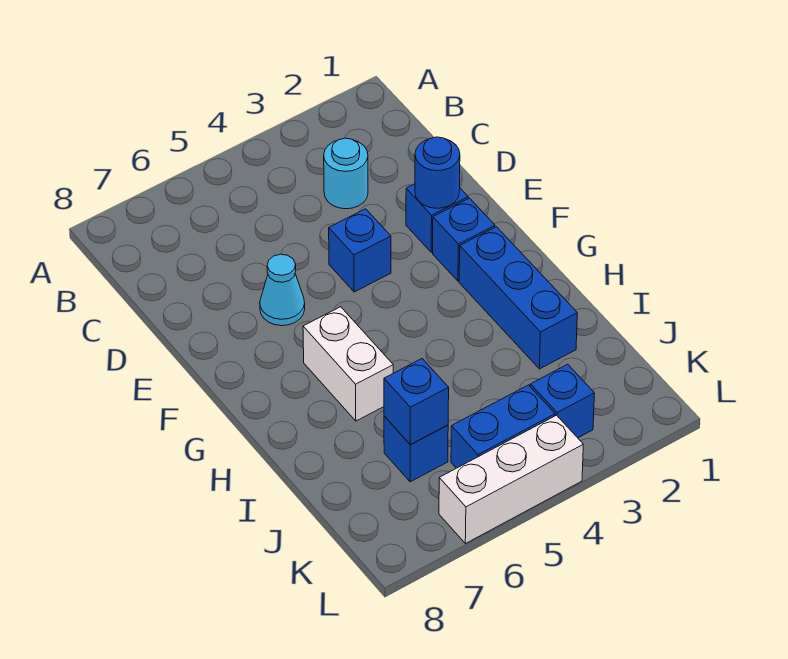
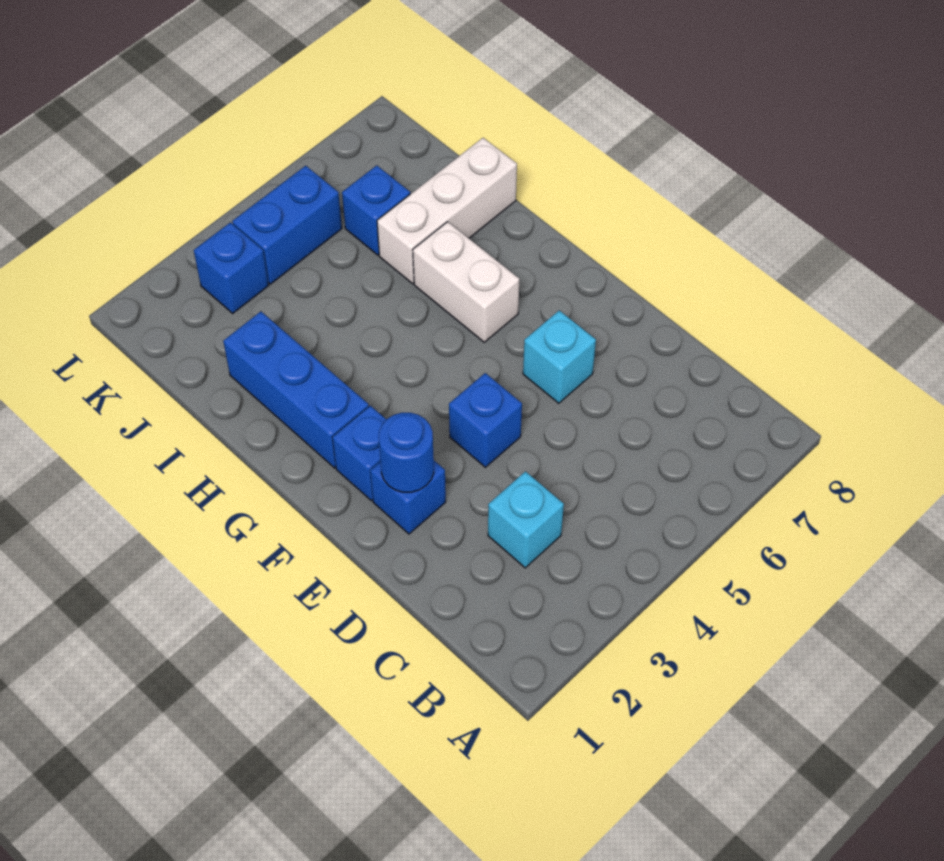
cyan round brick C3 level 1 -> cyan brick C3 level 1
cyan cone E6 level 1 -> cyan brick E6 level 1
blue brick J6 level 2 -> none
white brick L4:L6 level 1 -> white brick I6:I8 level 1

